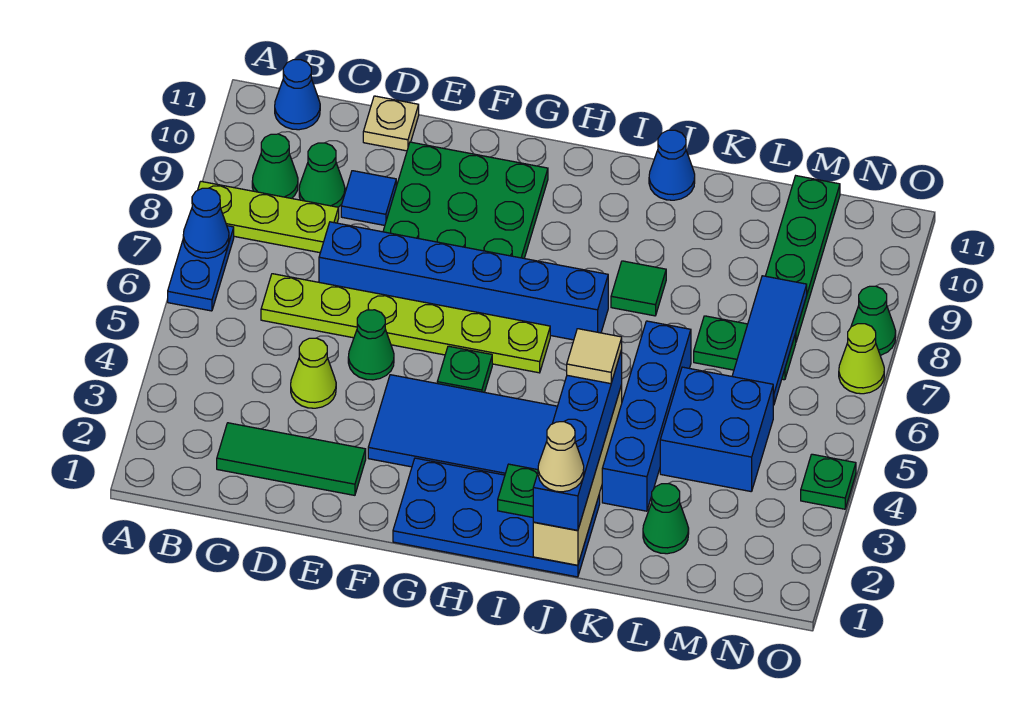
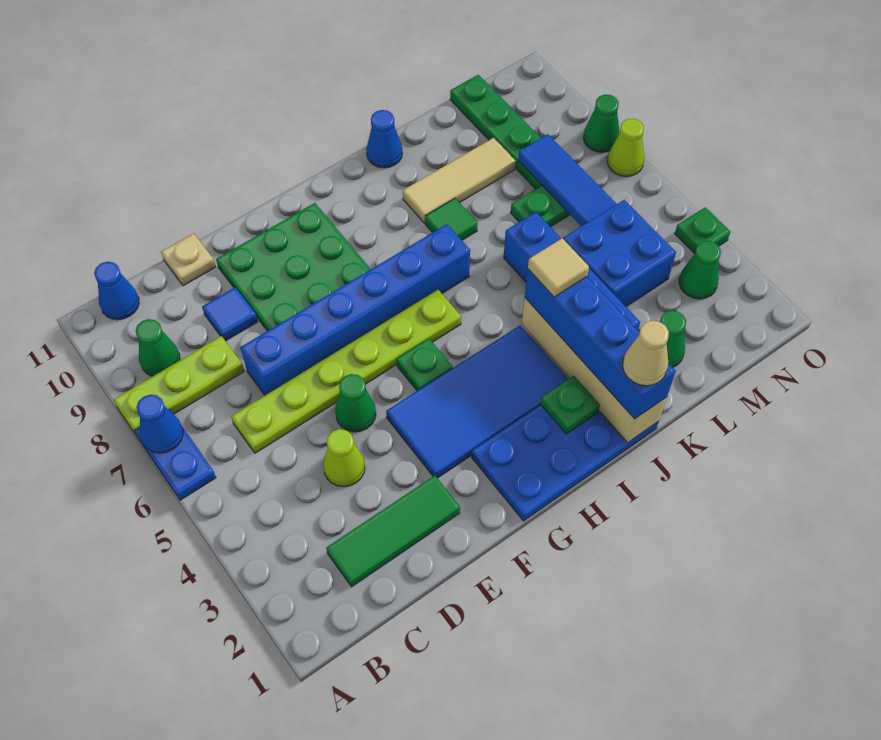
green cone C9 level 1 -> green cone N3 level 1
none -> tan tile J9:L9 level 1

